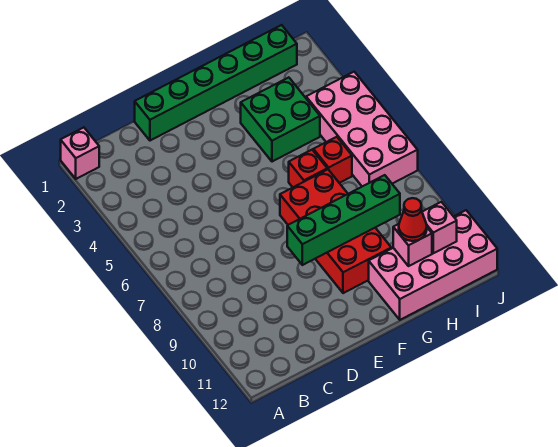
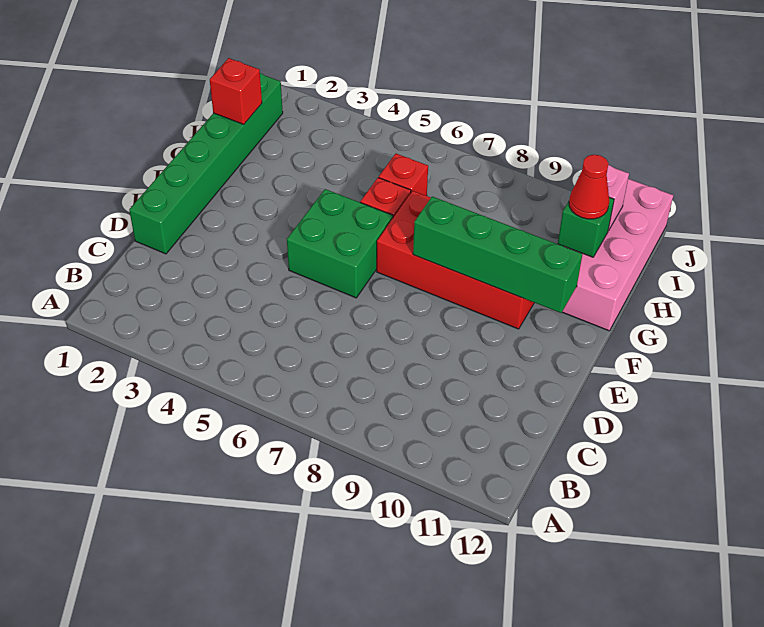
pink brick A1 level 1 -> none
green brick E9:H9 level 2 -> green brick F8:F11 level 2
green brick G3:H4 level 1 -> green brick E5:F6 level 1
none -> red brick H1 level 2
pink brick H11 level 2 -> green brick H11 level 2
pink brick I4:J7 level 1 -> none

